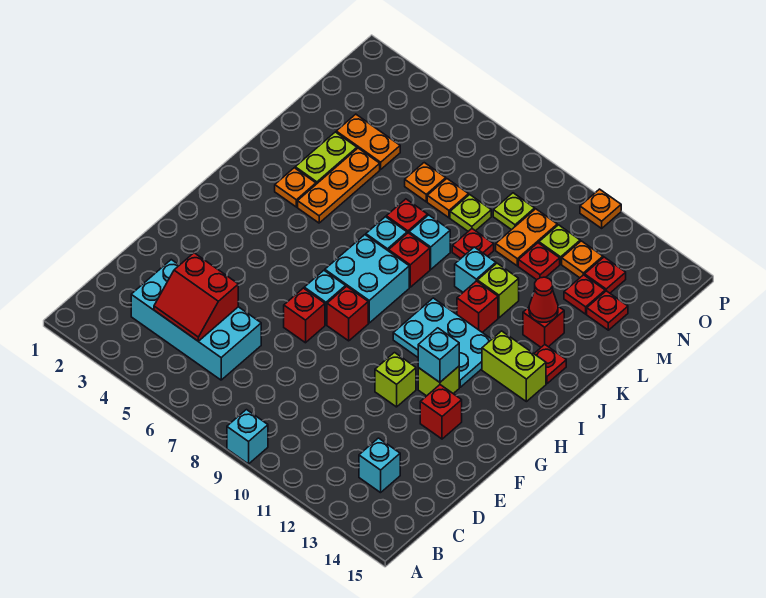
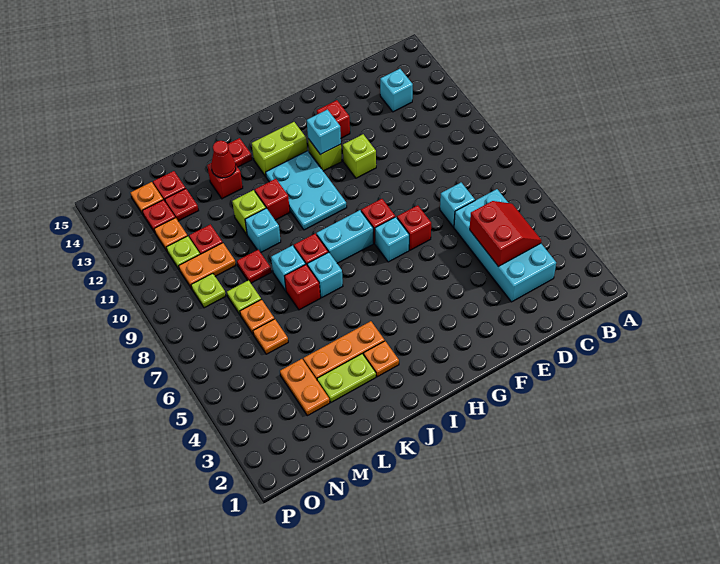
cyan brick A9 level 1 -> cyan brick D7 level 1
cyan brick H7:I8 level 1 -> cyan brick H8:I8 level 1
lime brick I13:I14 level 1 -> lime brick H13:I13 level 1
orange plate P11 level 1 -> orange plate N14 level 1

